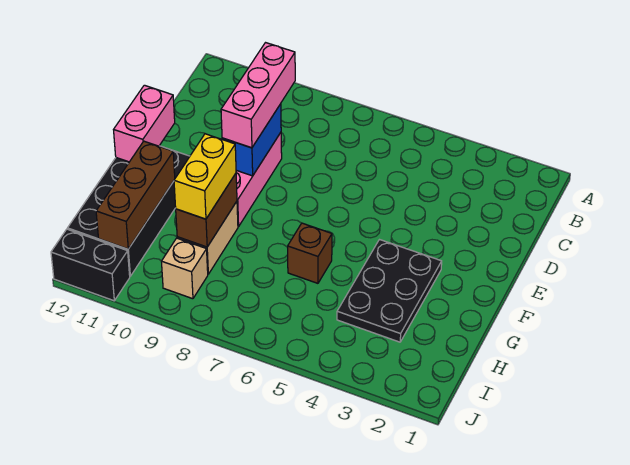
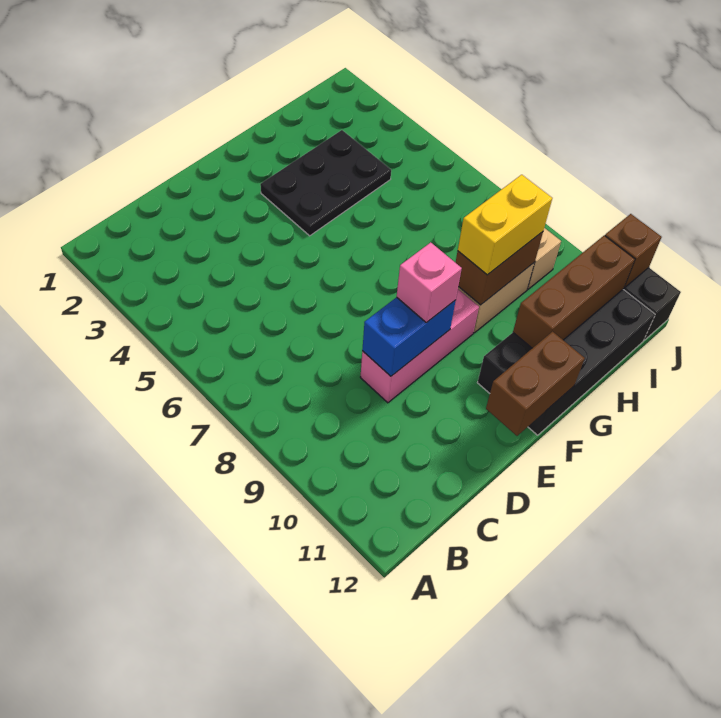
pink brick C9:E9 level 3 -> pink brick E9 level 3
pink brick E12:F12 level 2 -> brown brick E12:F12 level 2
brown brick G6 level 1 -> brown brick J11 level 2

